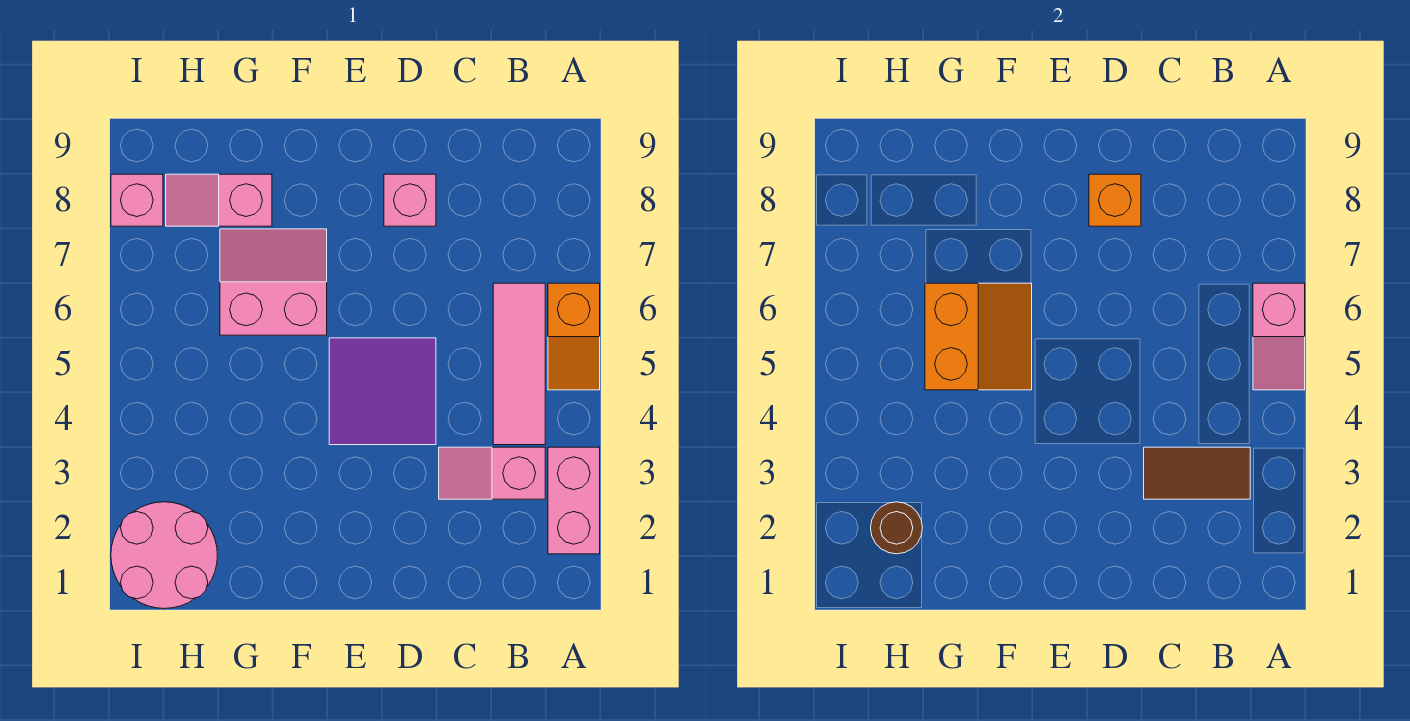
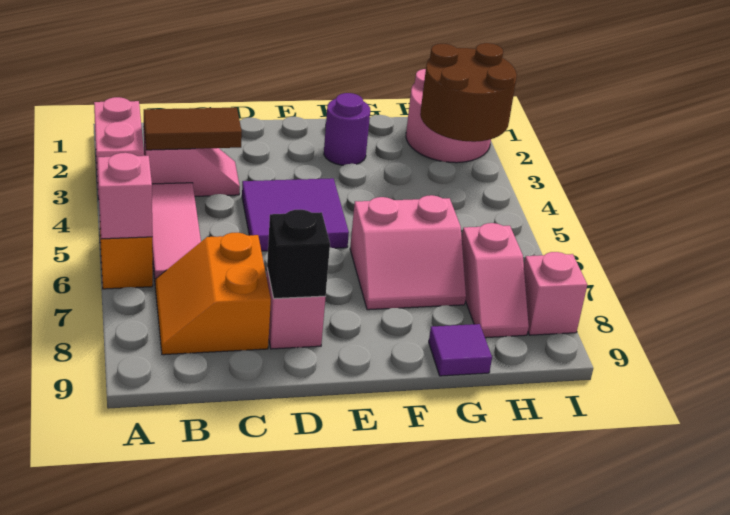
orange brick D8 level 2 -> black brick D8 level 2
none -> purple round brick F2 level 1
orange slope F5:G6 level 2 top G -> orange slope B7:C8 level 1 top C
pink slope G8:H8 level 1 top G -> pink slope H7:H8 level 1 top 7
none -> purple tile G9 level 1
brown round brick H2 level 2 -> brown round brick H2:I3 level 2

